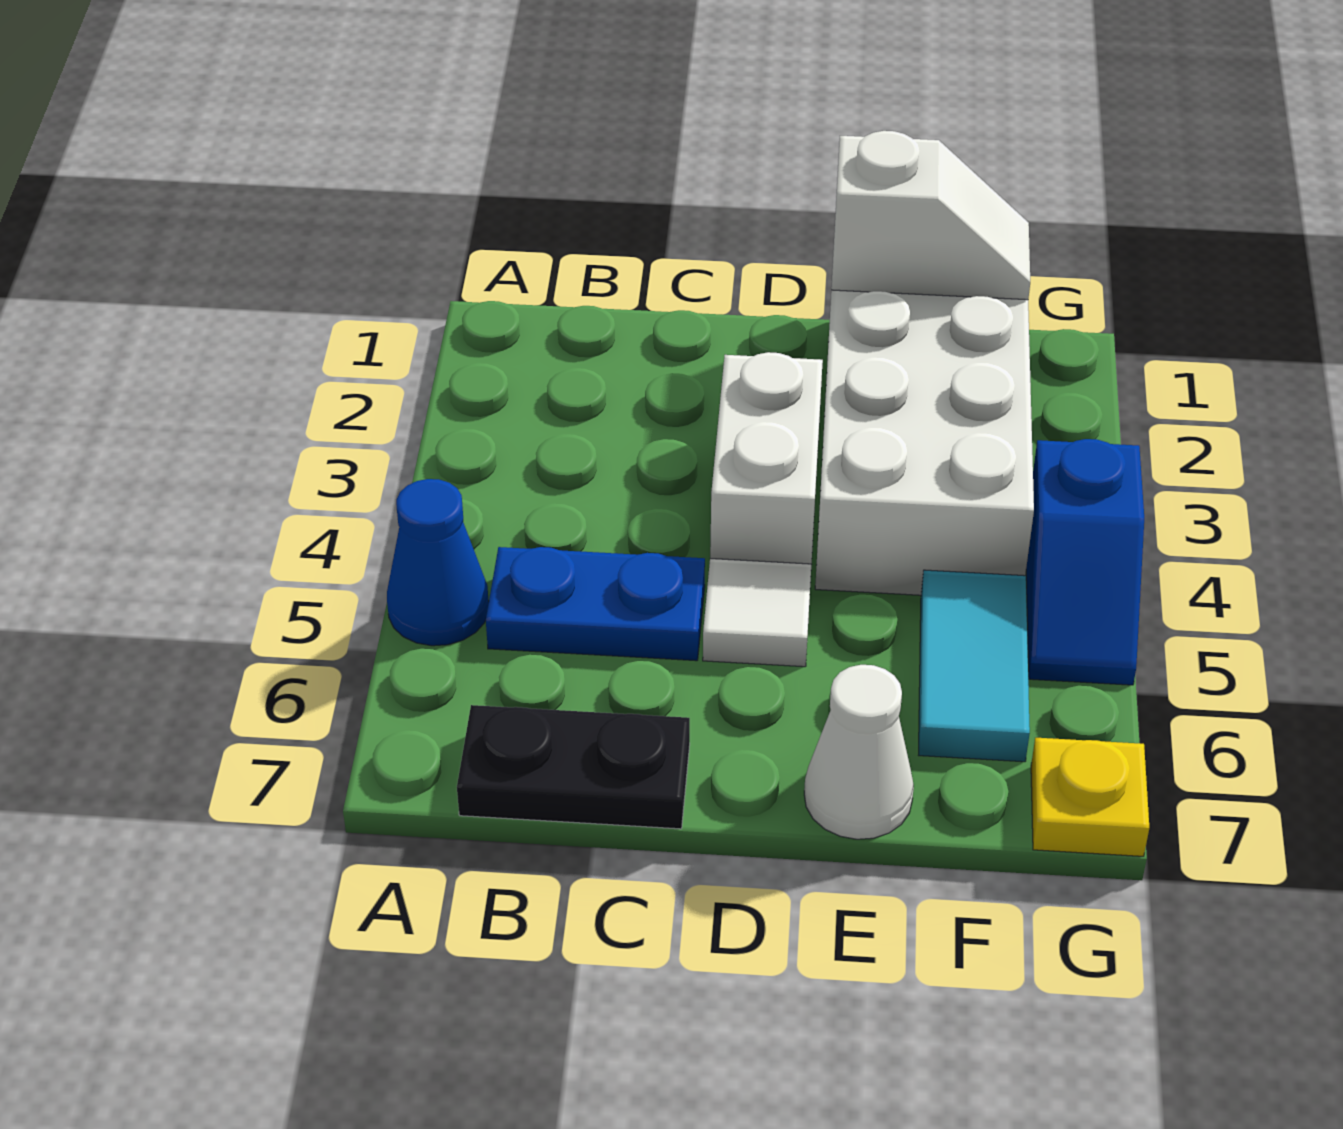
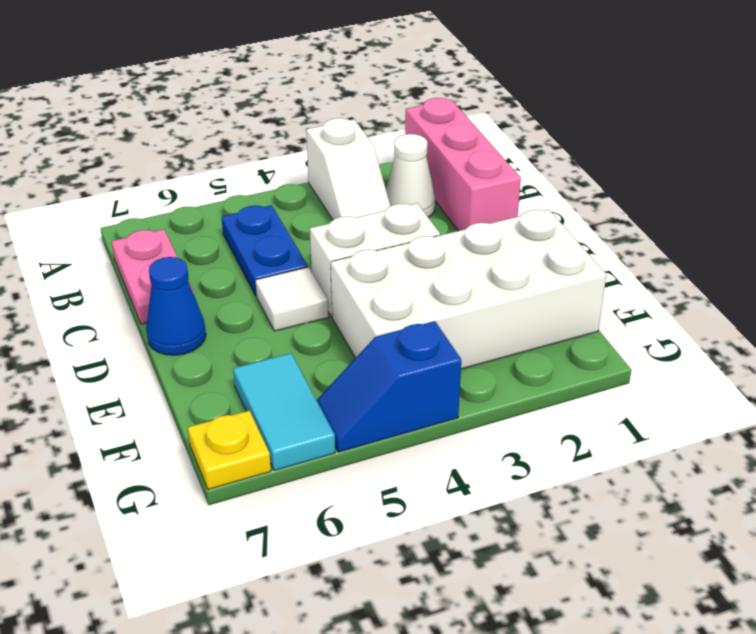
none -> pink brick A1:C1 level 1
blue cone A5 level 1 -> blue cone D7 level 1
black plate B7:C7 level 1 -> pink plate B7:C7 level 1
white slope E1:F1 level 2 top E -> white slope A3:B3 level 1 top A
white cone E7 level 1 -> white cone B2 level 1
cyan tile F5:F6 level 1 -> cyan tile F6:G6 level 1

